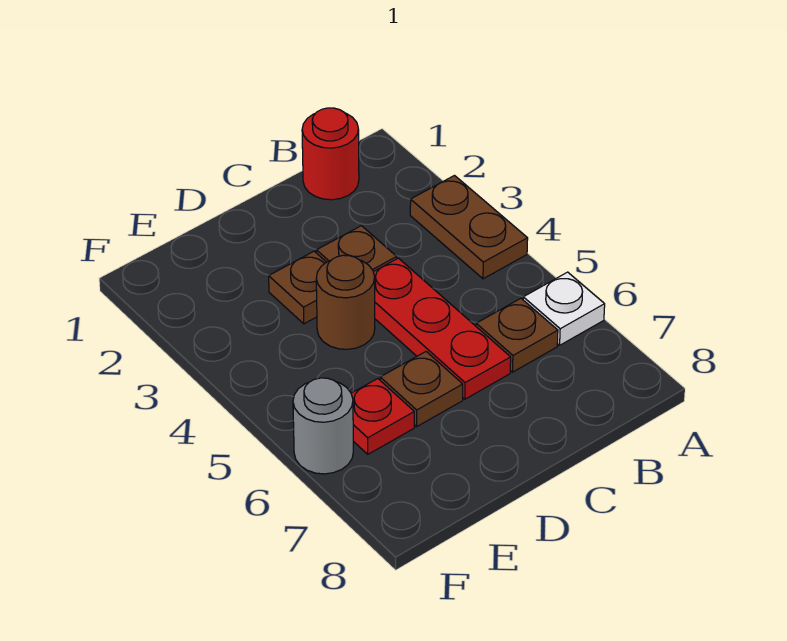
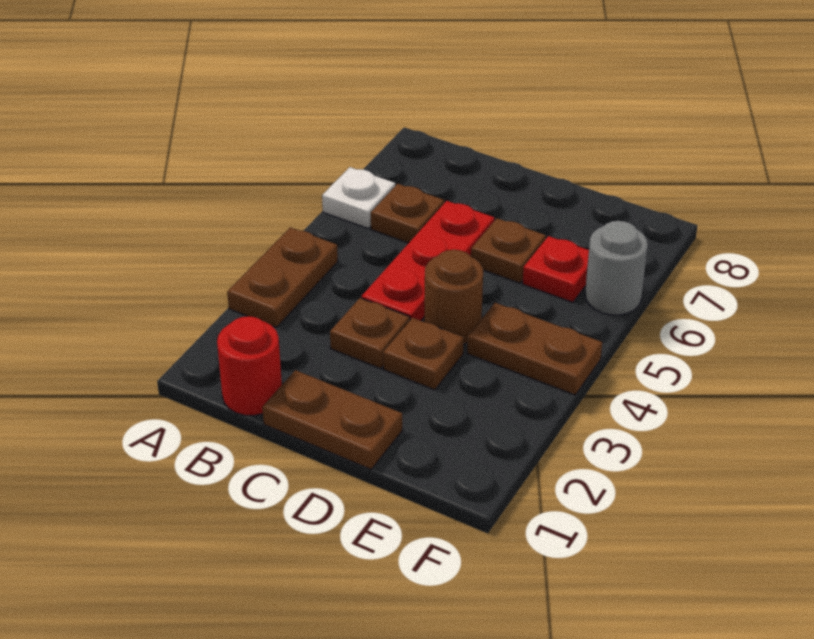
none -> brown plate C1:D1 level 1
none -> brown plate E4:F4 level 1

